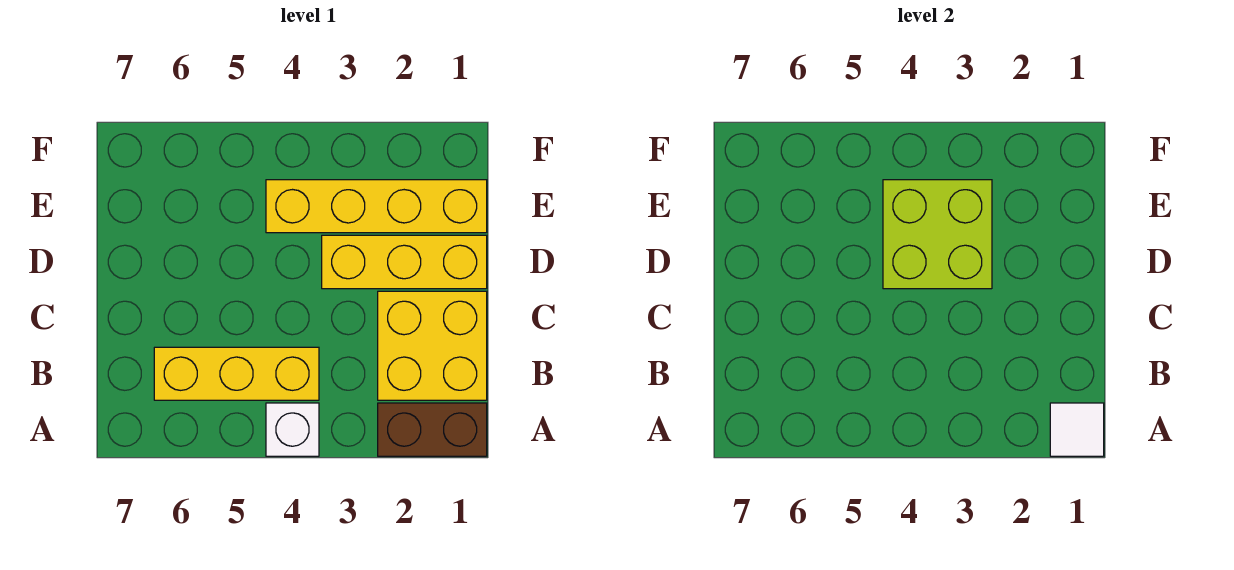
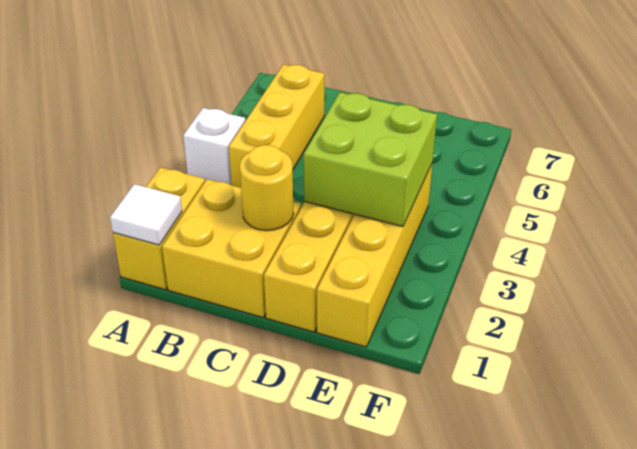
brown brick A1:A2 level 1 -> yellow brick A1:A2 level 1
none -> yellow round brick C2 level 2

